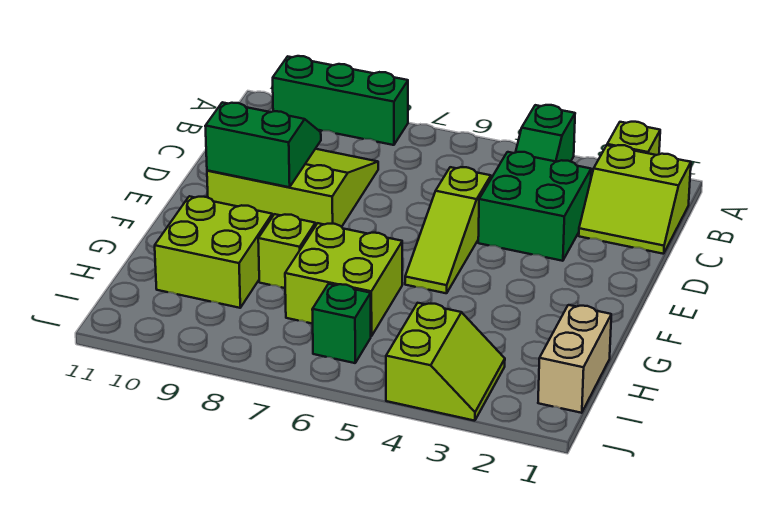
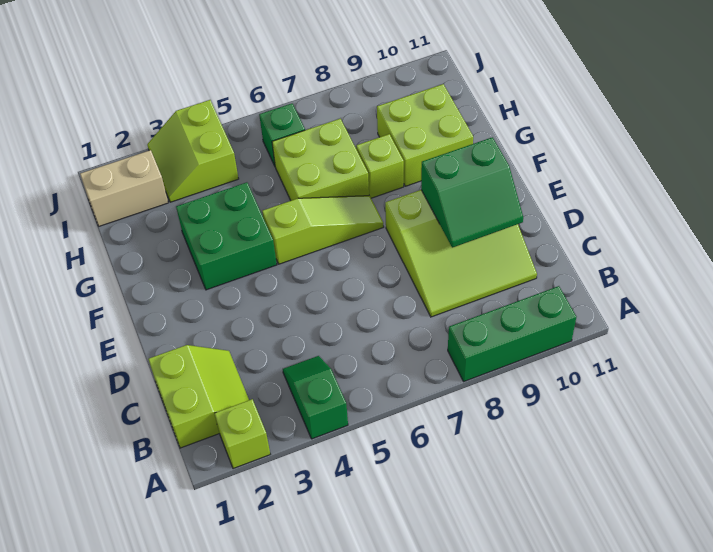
lime slope B1:C2 level 1 top B -> lime slope B1:C2 level 1 top 1
green brick C3:D4 level 1 -> green brick F3:G4 level 1
lime slope D5:F5 level 1 top D -> lime slope F5:F7 level 1 top 5
tan brick H1:I1 level 1 -> tan brick I1:I2 level 1

